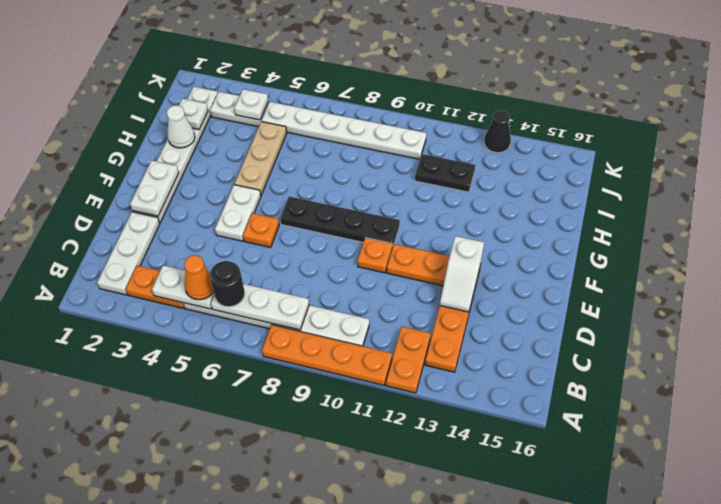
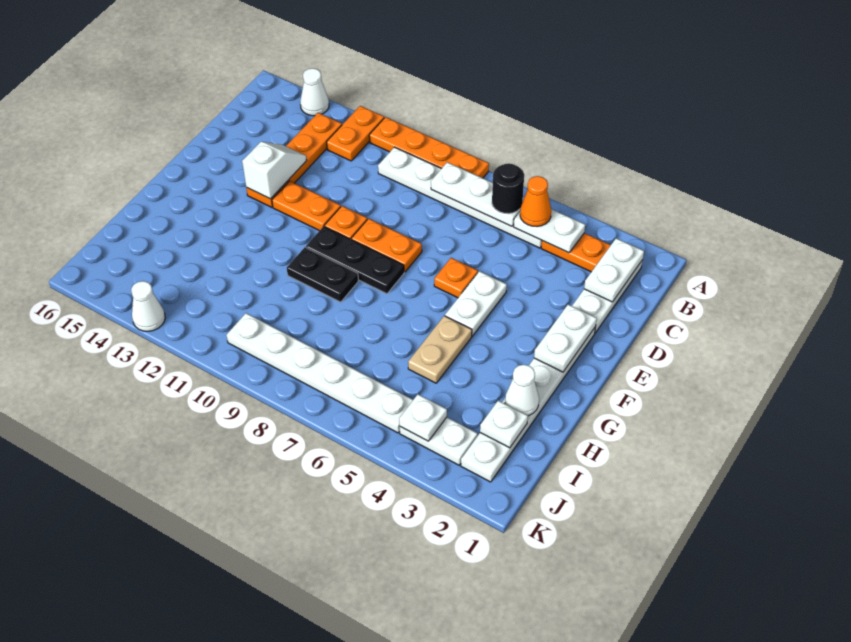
none -> white cone A14 level 1
none -> white plate B2:C2 level 2
none -> orange plate E8:E9 level 1
black plate F7:F10 level 1 -> black plate F8:F10 level 1
tan plate G5:I5 level 1 -> tan plate G5:H5 level 1
black plate I11:I12 level 1 -> black plate G9:G10 level 1
black cone K13 level 1 -> white cone K13 level 1

